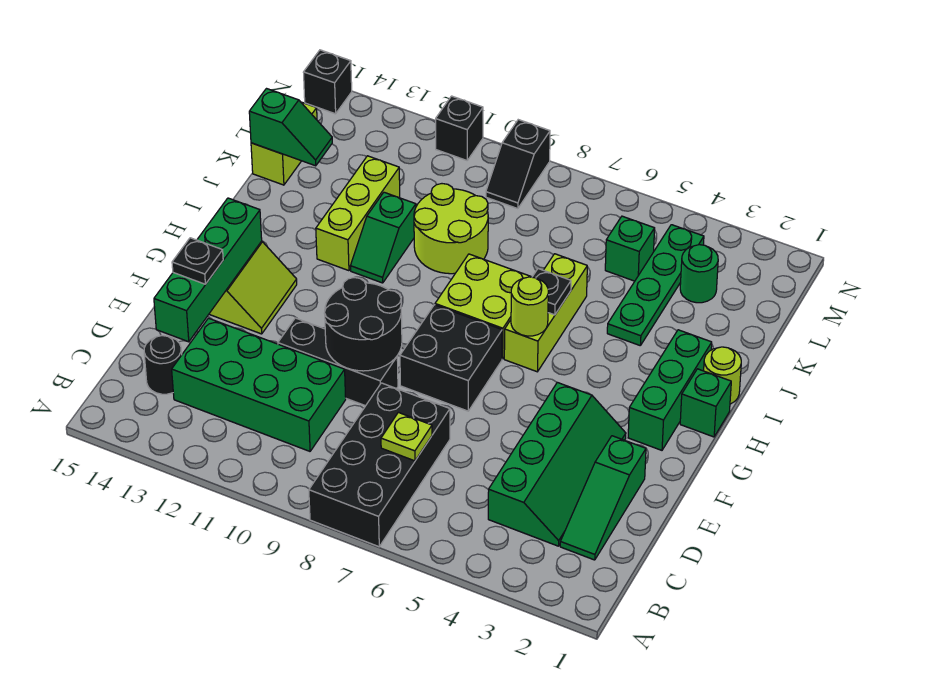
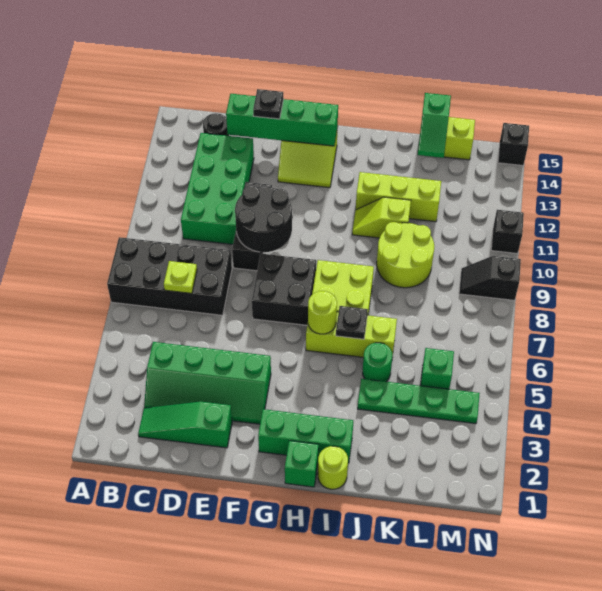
green slope I11:J11 level 1 top J -> lime slope I11:J11 level 1 top J
green round brick L3 level 1 -> green round brick J5 level 1

